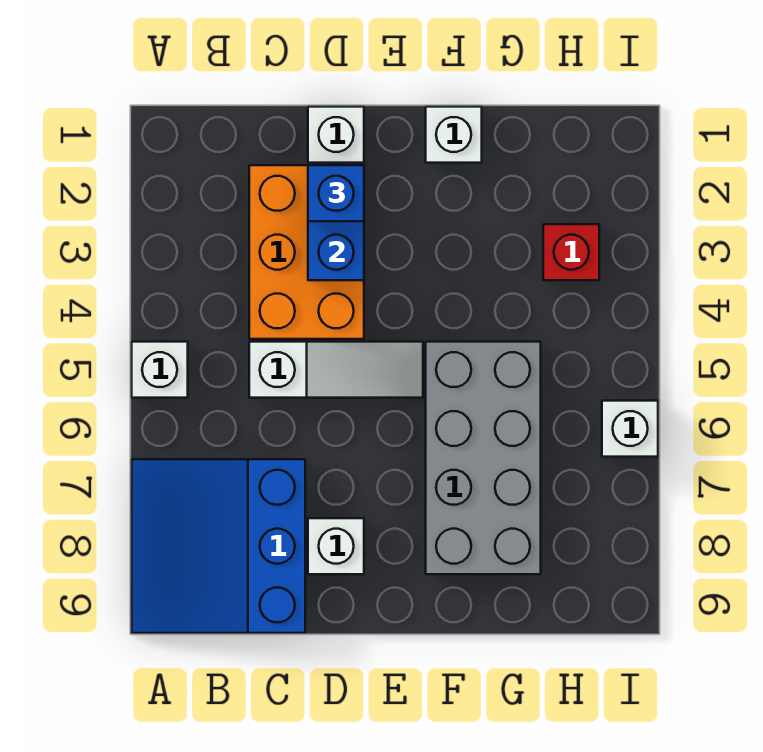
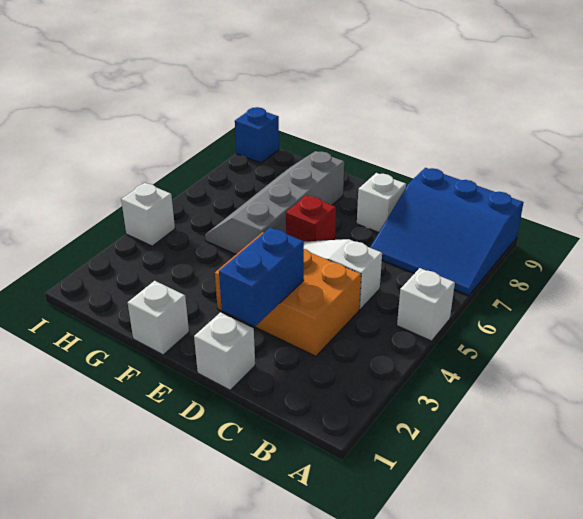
blue slope A7:C9 level 1 top C -> blue slope A7:C9 level 1 top 9
orange brick C2:D4 level 1 -> orange brick C3:E4 level 1
blue brick D2 level 3 -> blue brick I9 level 1
grey brick F5:G8 level 1 -> grey slope F5:G8 level 1 top F
red brick H3 level 1 -> red brick E6 level 1
white brick I6 level 1 -> white brick I4 level 1

